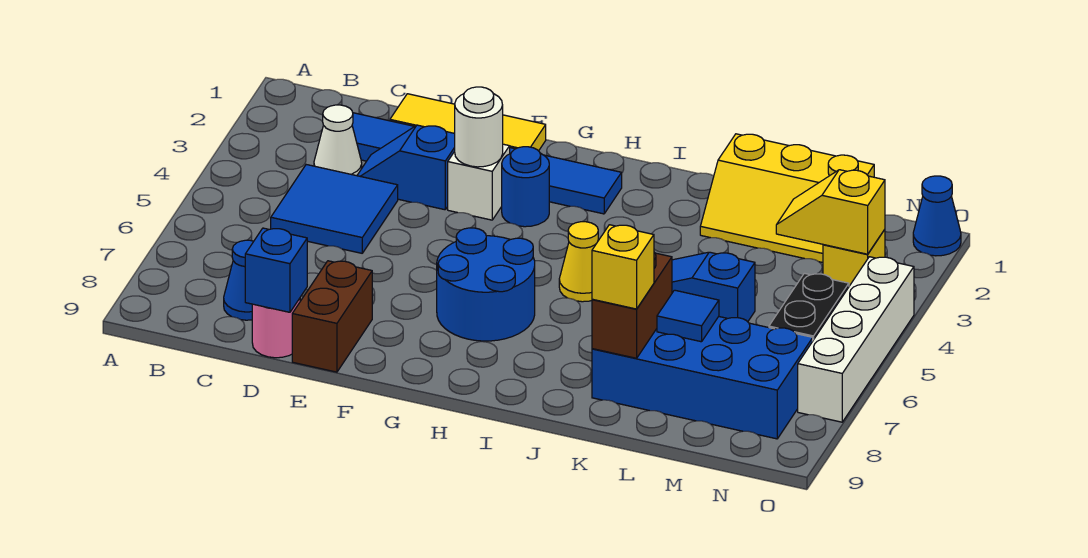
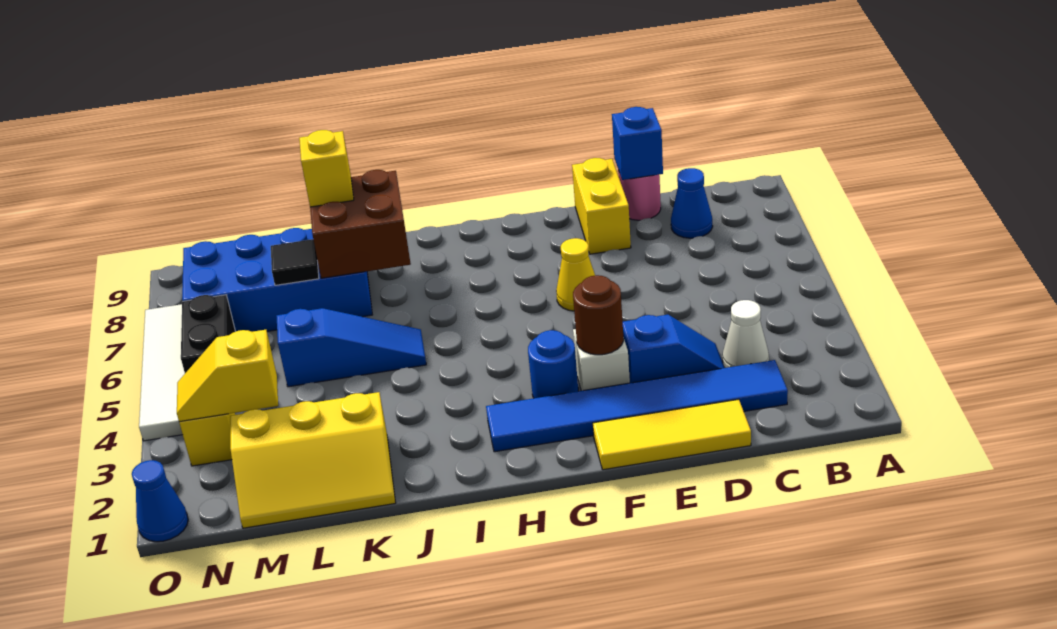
blue tile C4:D5 level 1 -> none
brown brick E8:E9 level 1 -> yellow brick E8:E9 level 1
white round brick F3 level 2 -> brown round brick F3 level 2
blue round brick G6:H7 level 1 -> none
yellow cone I5 level 1 -> yellow cone F6 level 1
yellow slope K1:M2 level 1 top 1 -> yellow slope K1:M2 level 1 top 2
brown brick K7:K8 level 2 -> brown brick J7:K8 level 2
blue tile L7 level 2 -> black tile L7 level 2
yellow slope M3:N3 level 2 top N -> yellow slope M3:N3 level 2 top M
white brick O4:O7 level 1 -> white tile O4:O7 level 1

